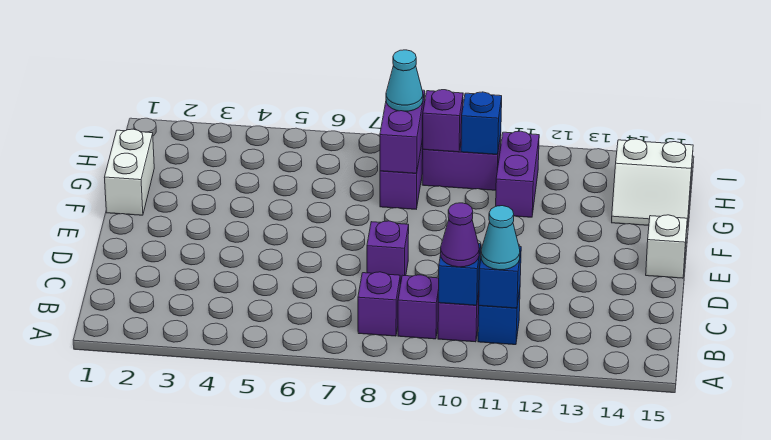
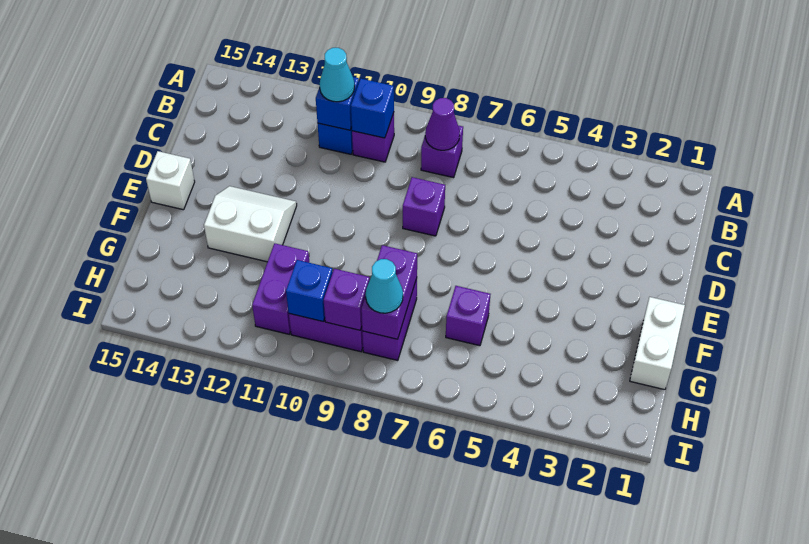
purple brick B9 level 1 -> purple brick G6 level 1
purple cone B10 level 3 -> purple cone B8 level 2
white slope G14:H15 level 1 top H -> white slope E12:F13 level 1 top F

